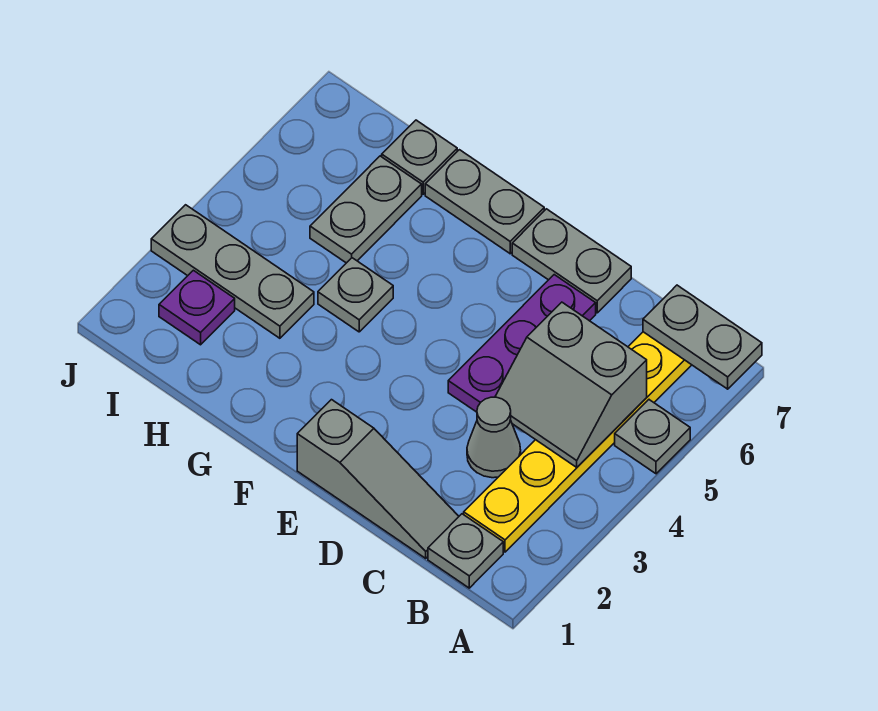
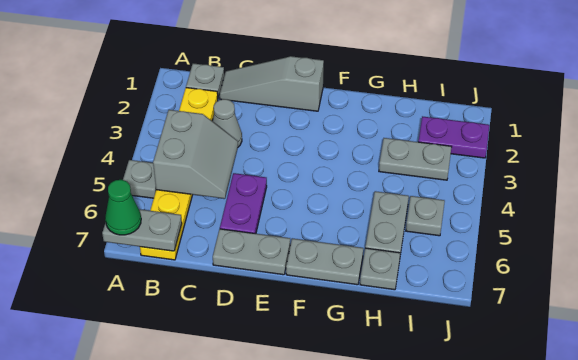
none -> green cone A7 level 3
grey slope B4:C5 level 2 top 5 -> grey slope B4:C5 level 2 top B
purple plate D4:D6 level 1 -> purple plate D5:D6 level 1
grey plate G4 level 1 -> grey plate I5 level 1
grey plate H3:J3 level 1 -> grey plate H3:I3 level 1
purple plate I2 level 1 -> purple plate I2:J2 level 1

